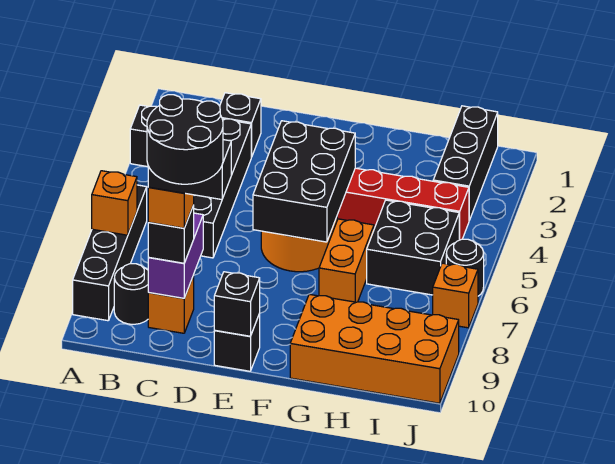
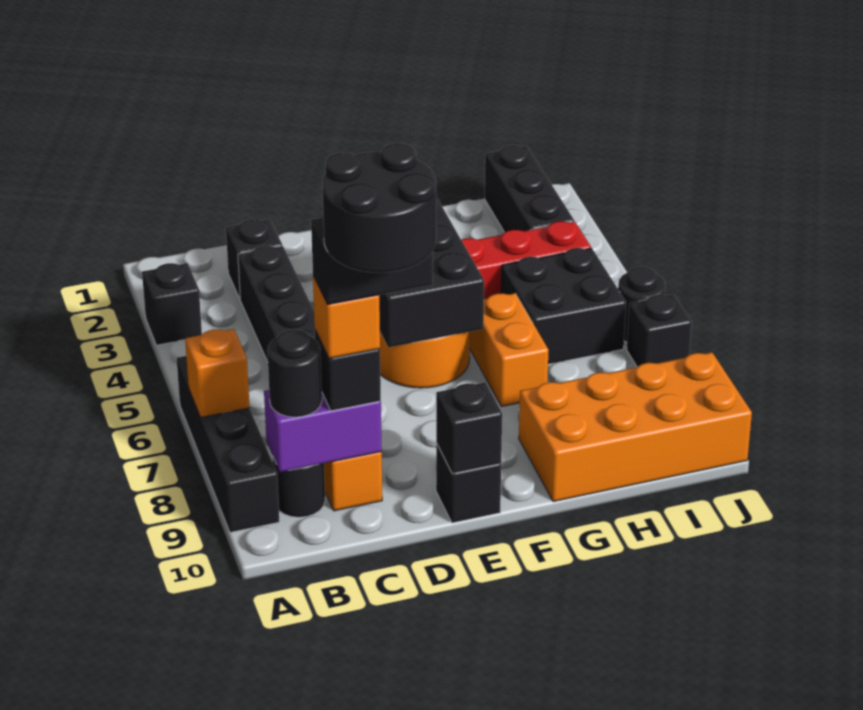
none -> black round brick B9 level 3
purple brick C8:C9 level 2 -> purple brick B9:C9 level 2
orange brick J7 level 1 -> black brick J7 level 1

